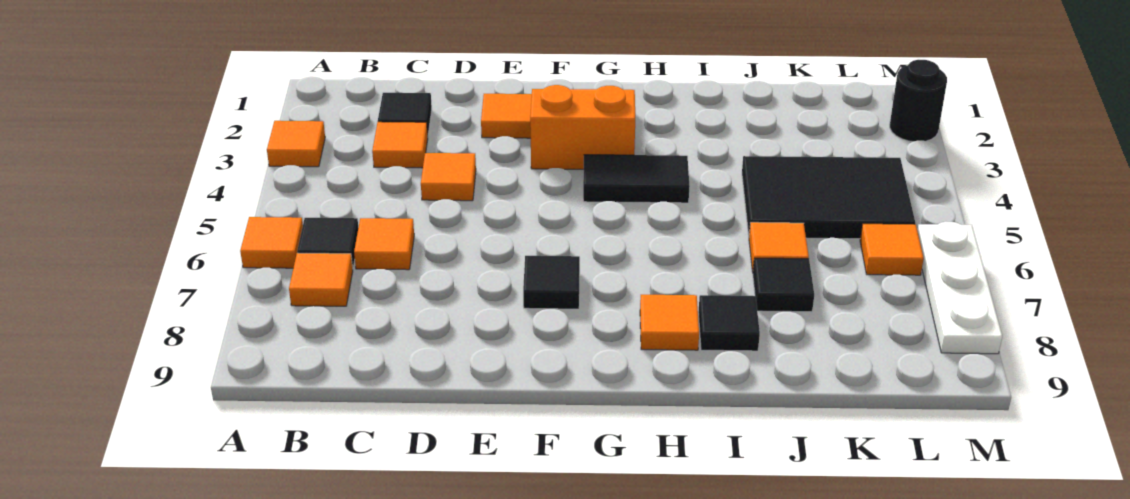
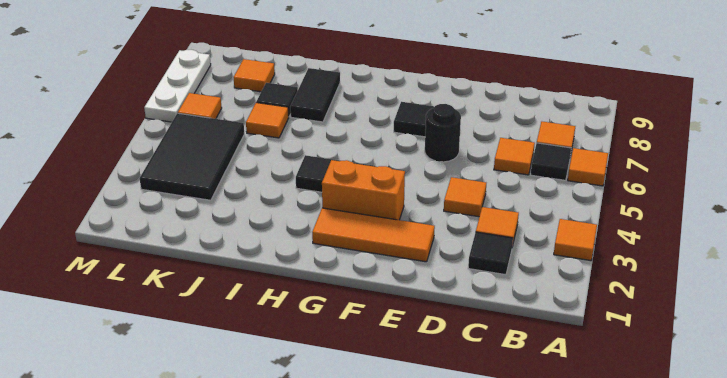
orange tile H8 level 1 -> orange tile K8 level 1
black tile I8 level 1 -> black tile I7:I8 level 1
black tile J4:L5 level 1 -> black tile K3:L5 level 1
black round brick M2 level 1 -> black round brick E6 level 1

